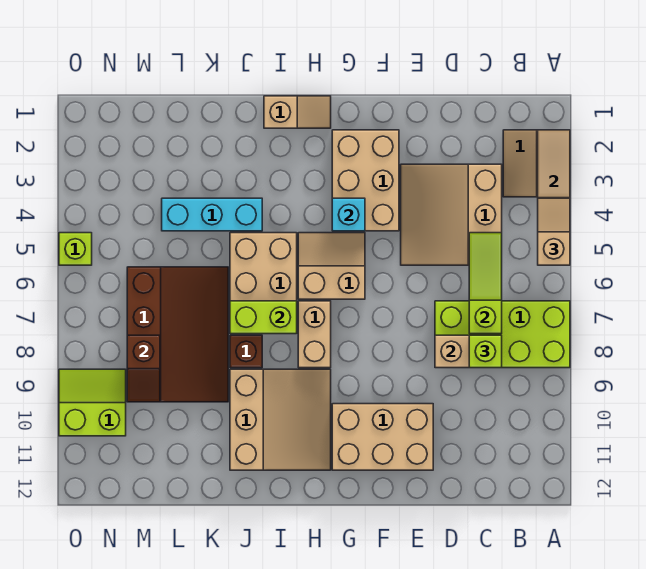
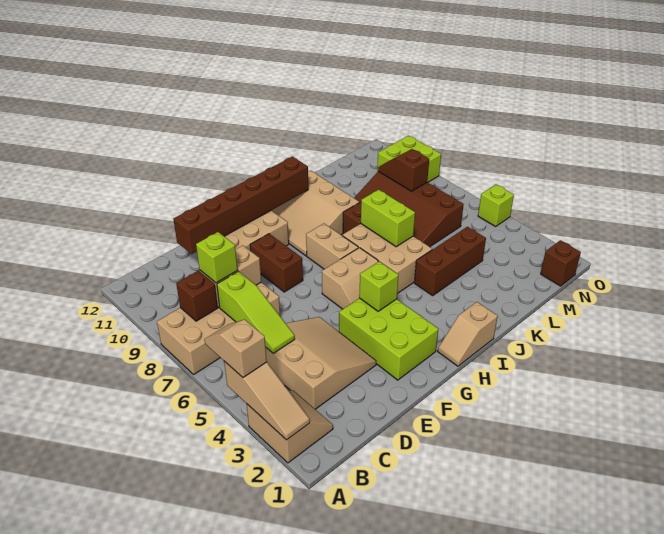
tan slope A4:A5 level 3 top 5 -> tan slope A4:A5 level 3 top 4
lime brick A7:D8 level 1 -> tan brick A7:D8 level 1
none -> brown brick B8 level 2
none -> brown brick D11:I11 level 2
tan brick F2:G4 level 1 -> lime brick F2:G4 level 1
none -> brown brick F8:F9 level 1
cyan brick G4 level 2 -> lime brick G4 level 2
lime brick I7:J7 level 2 -> lime brick J6:J7 level 2
cyan brick J4:L4 level 1 -> brown brick J4:L4 level 1
none -> brown brick N1 level 1
lime slope N9:O10 level 1 top 10 -> lime brick N9:O10 level 1

